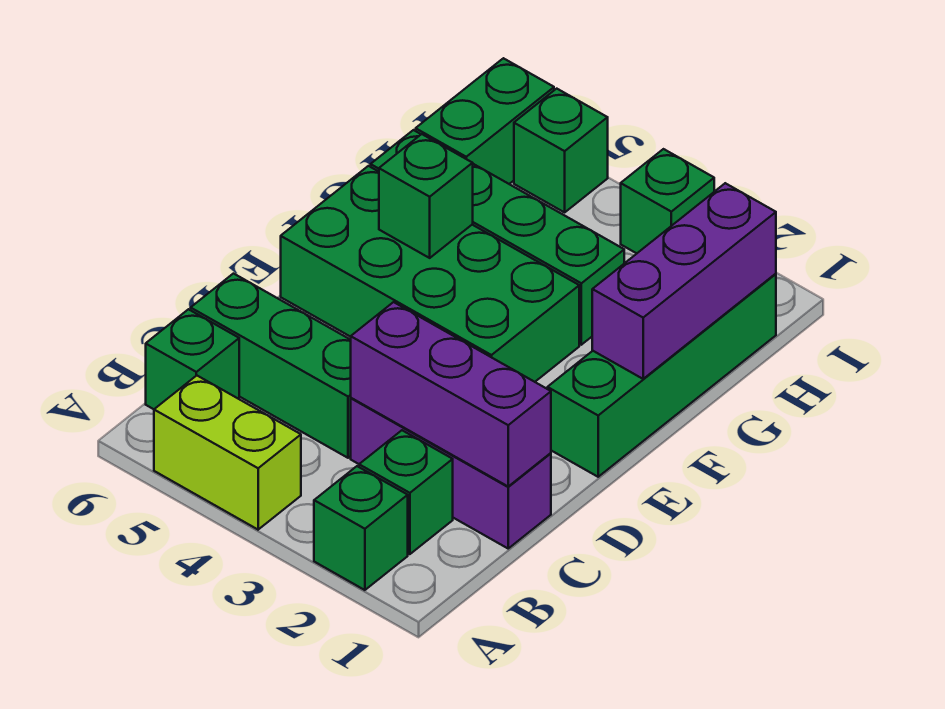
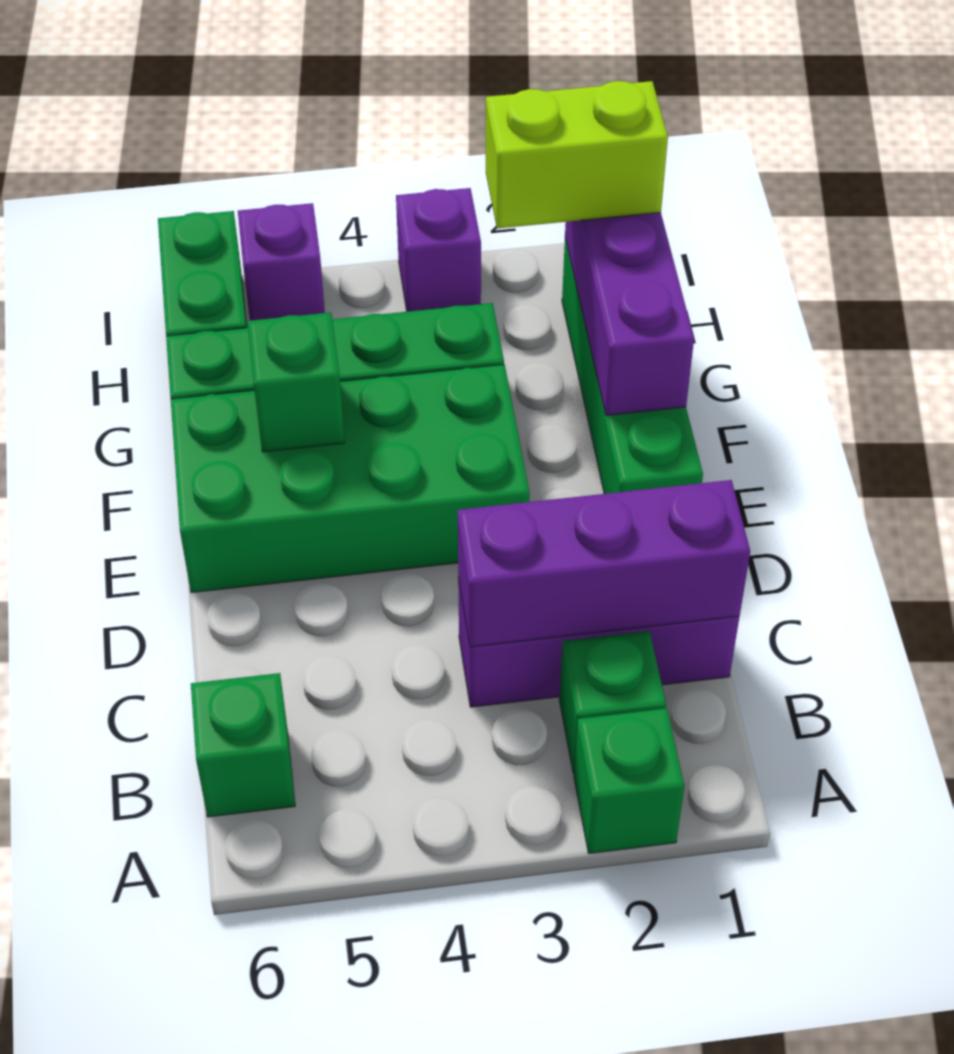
lime brick A4:A5 level 1 -> lime brick H1:H2 level 3
green brick C4:C6 level 1 -> none
green brick I3 level 1 -> purple brick I3 level 1
green brick I5 level 1 -> purple brick I5 level 1

